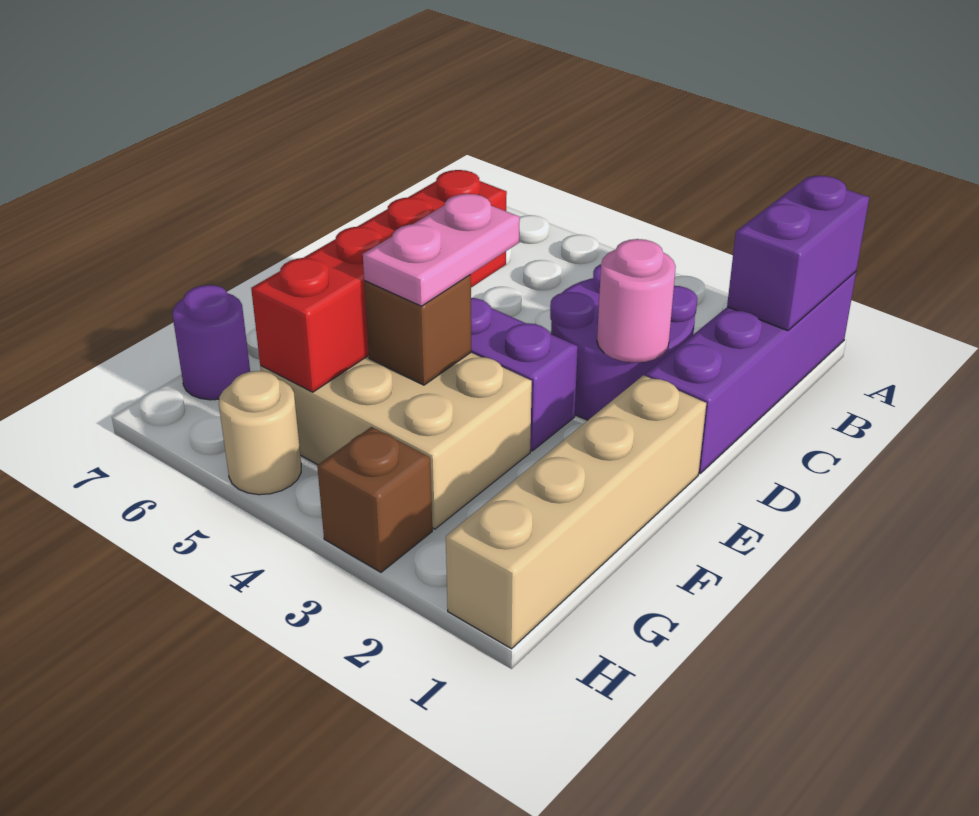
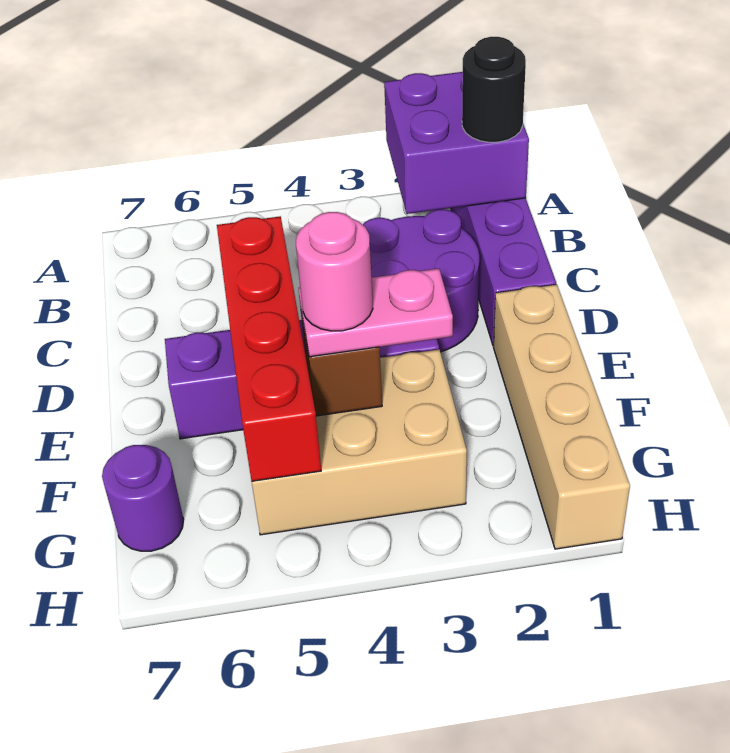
purple brick A1:B1 level 2 -> purple brick A1:B2 level 2
none -> black round brick B1 level 3
pink round brick D2 level 2 -> pink round brick F4 level 4
pink plate E4:F4 level 3 -> pink plate F3:F4 level 3
brown brick H3 level 1 -> none
tan round brick H5 level 1 -> none

